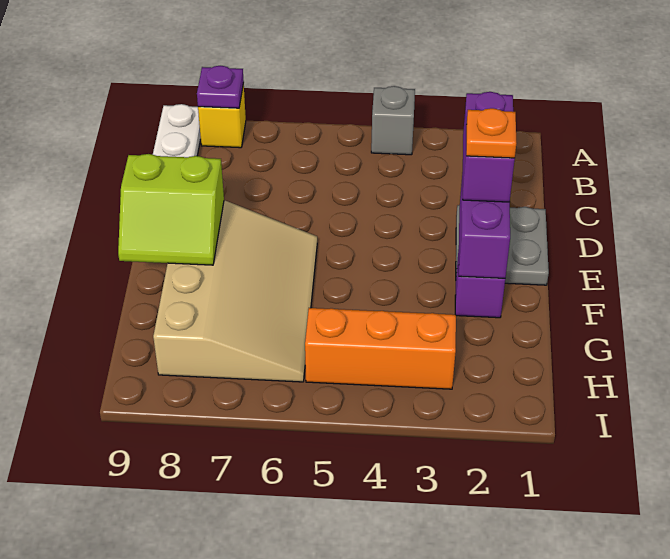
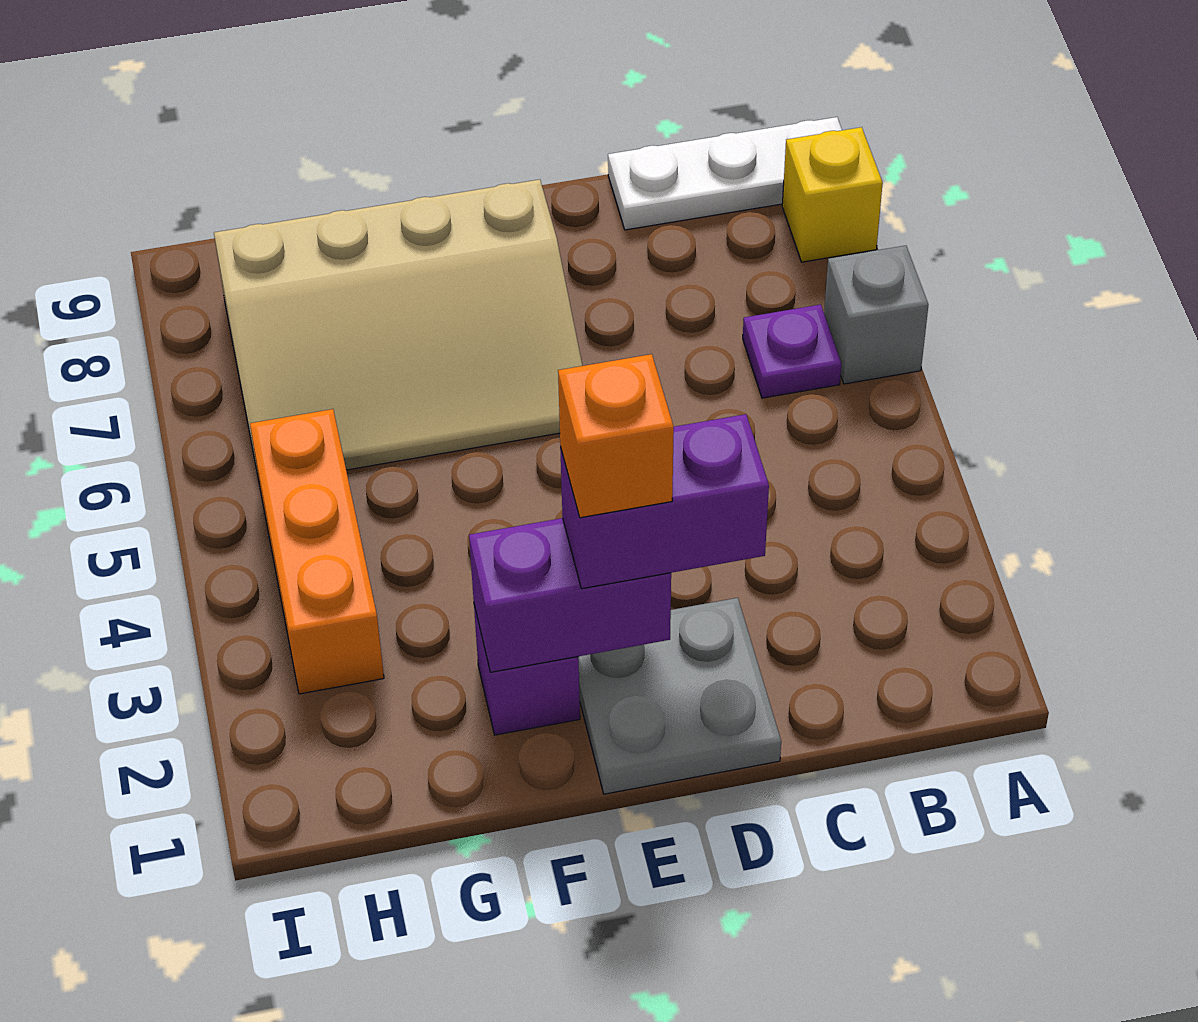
grey brick A4 level 1 -> grey brick A6 level 1
purple plate A8 level 2 -> purple plate B6 level 1
orange plate E2 level 4 -> orange brick E2 level 4
lime slope E8:F9 level 2 top E -> none

